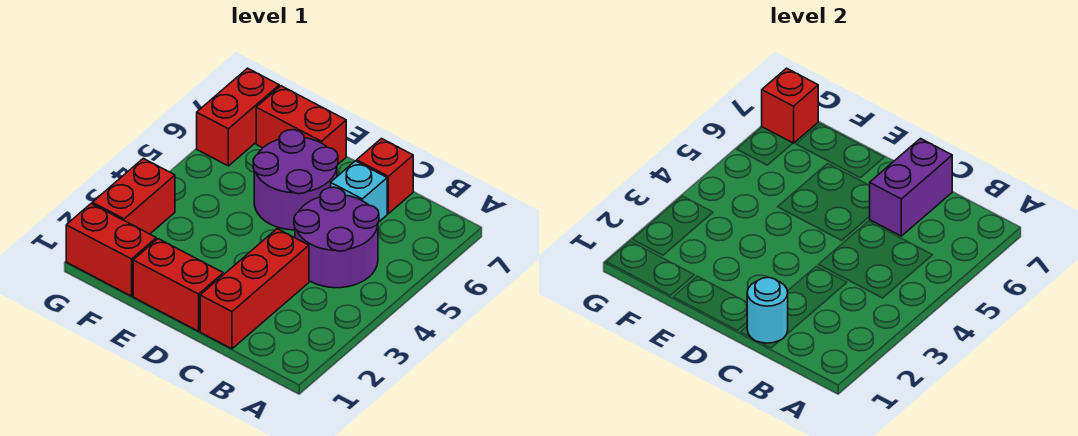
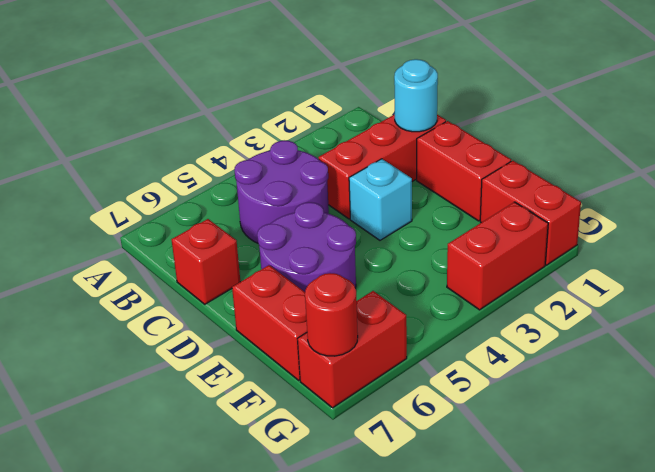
cyan brick C6 level 1 -> cyan brick D3 level 1
purple brick C6:C7 level 2 -> none
red brick G7 level 2 -> red round brick G7 level 2

